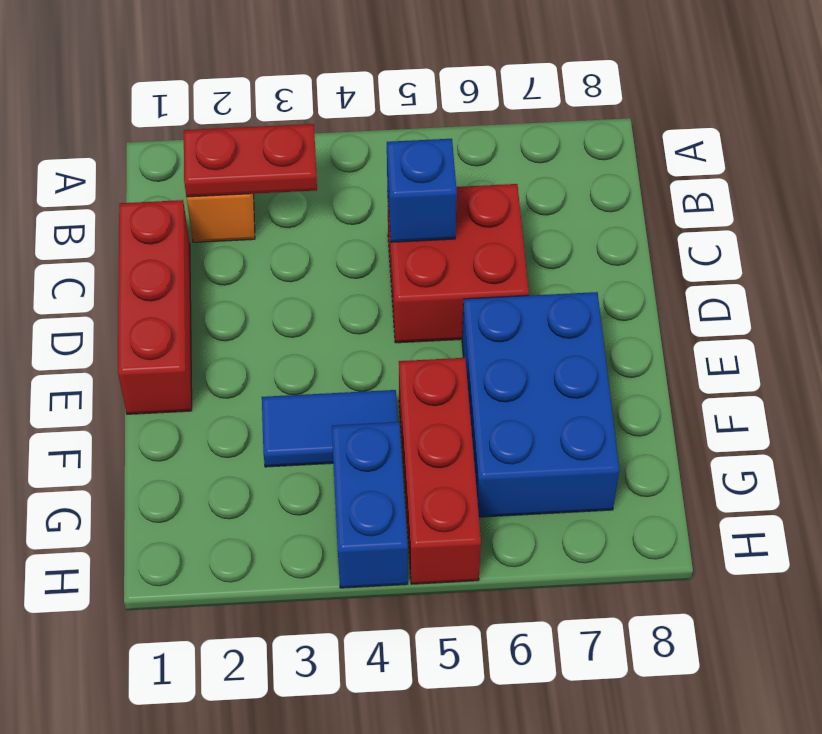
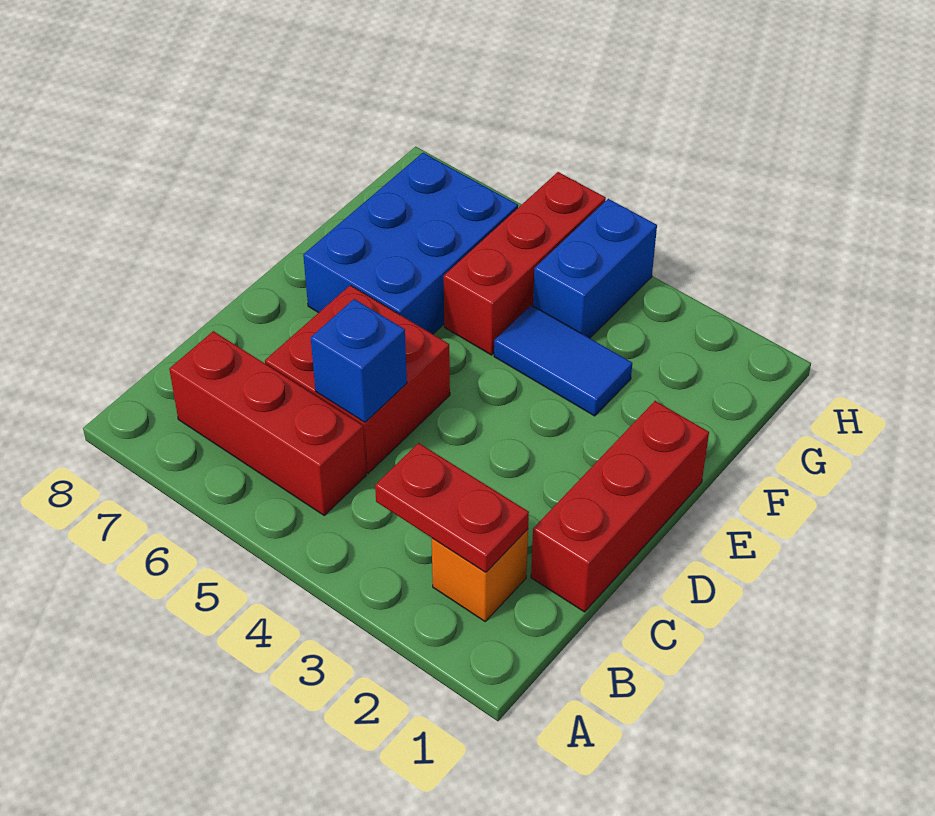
none -> red brick B5:B7 level 1

